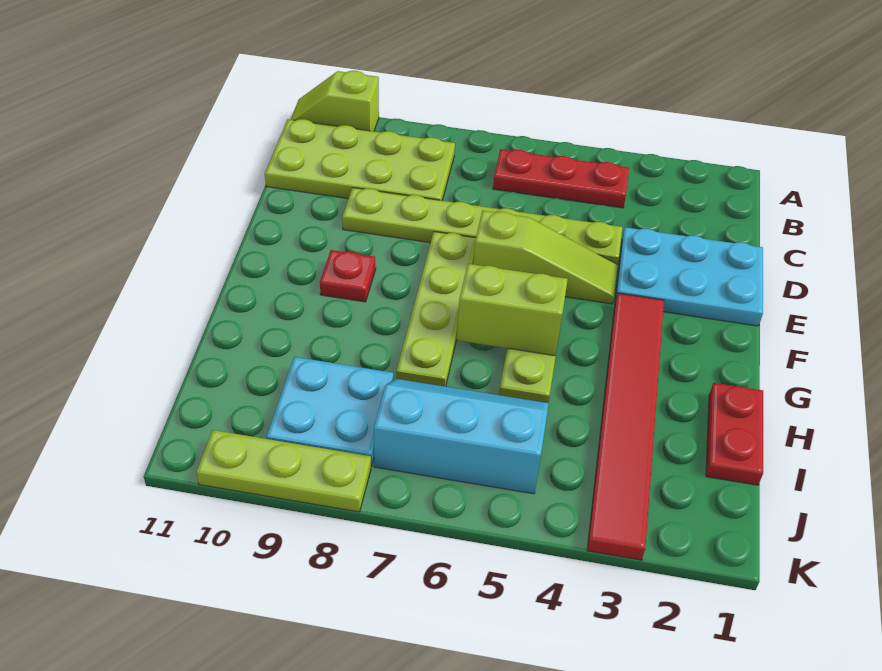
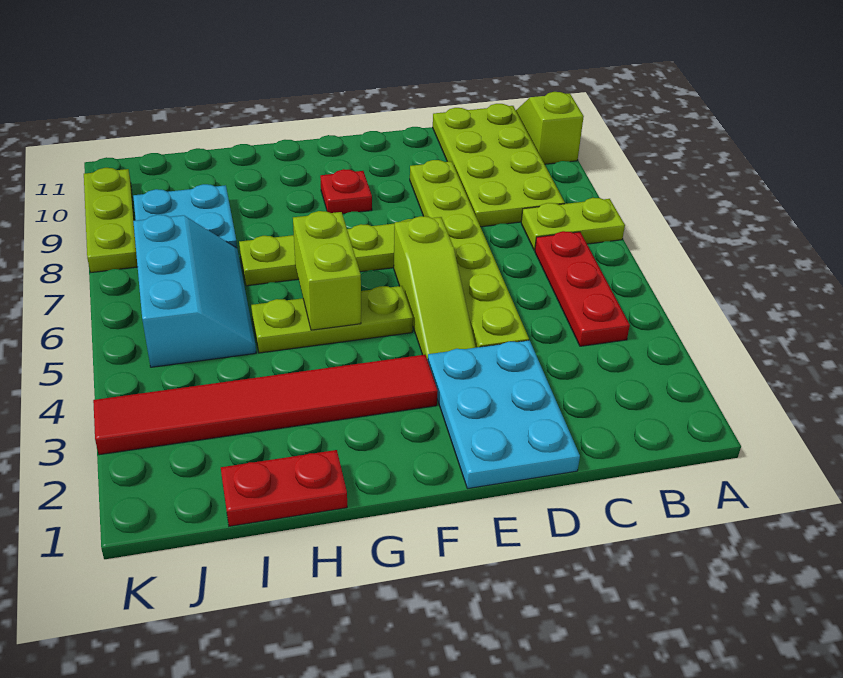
none -> lime plate A7:B7 level 1

